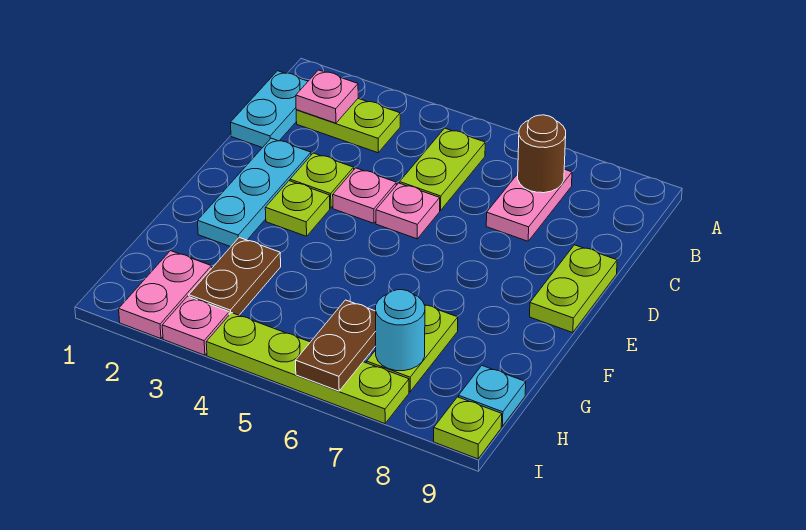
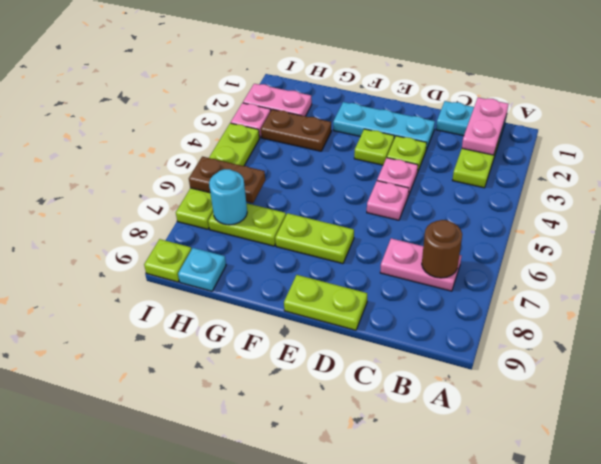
pink plate B2 level 2 -> pink plate B1:B2 level 2
lime plate B5:C5 level 1 -> lime plate E7:F7 level 1

